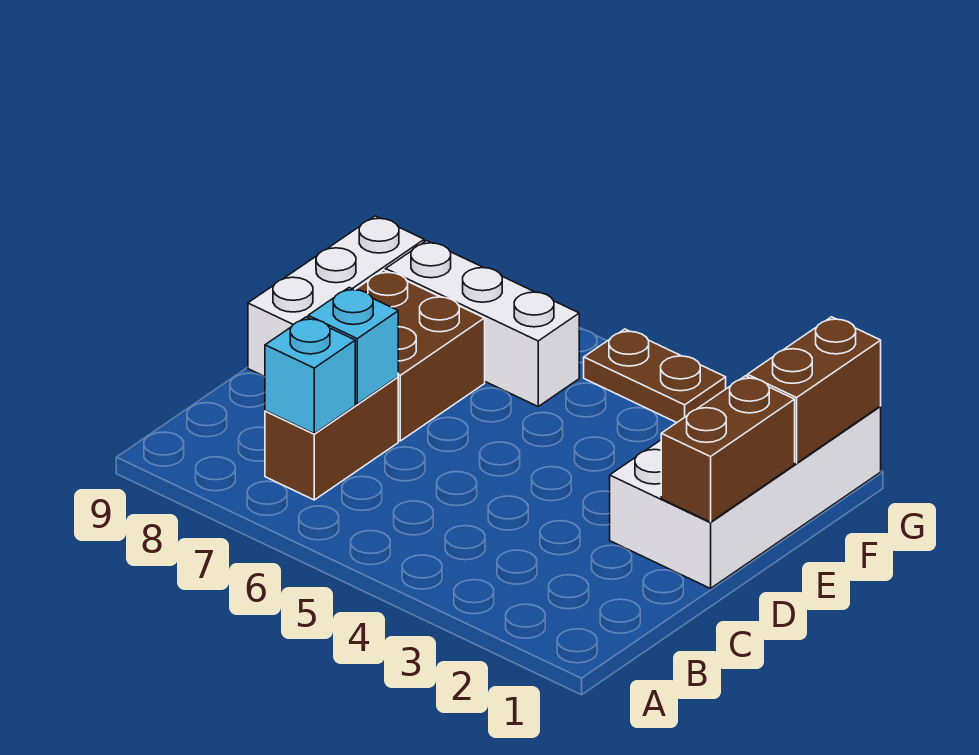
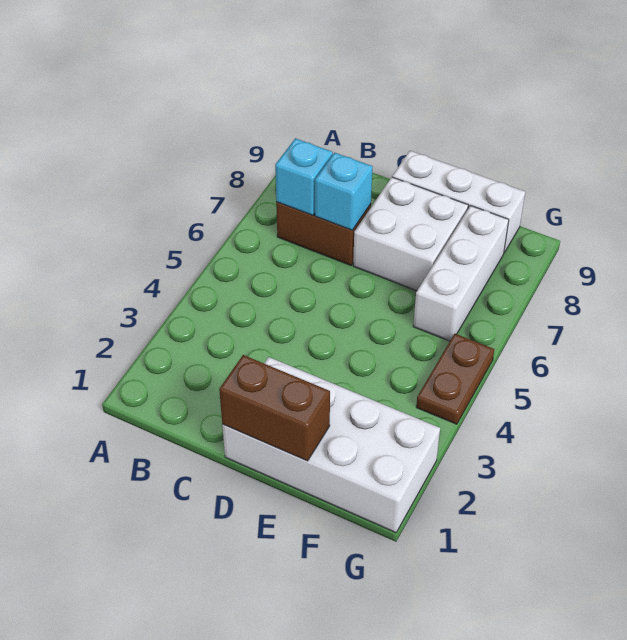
brown brick D7:E8 level 1 -> white brick D7:E8 level 1
brown brick F1:G1 level 2 -> none

